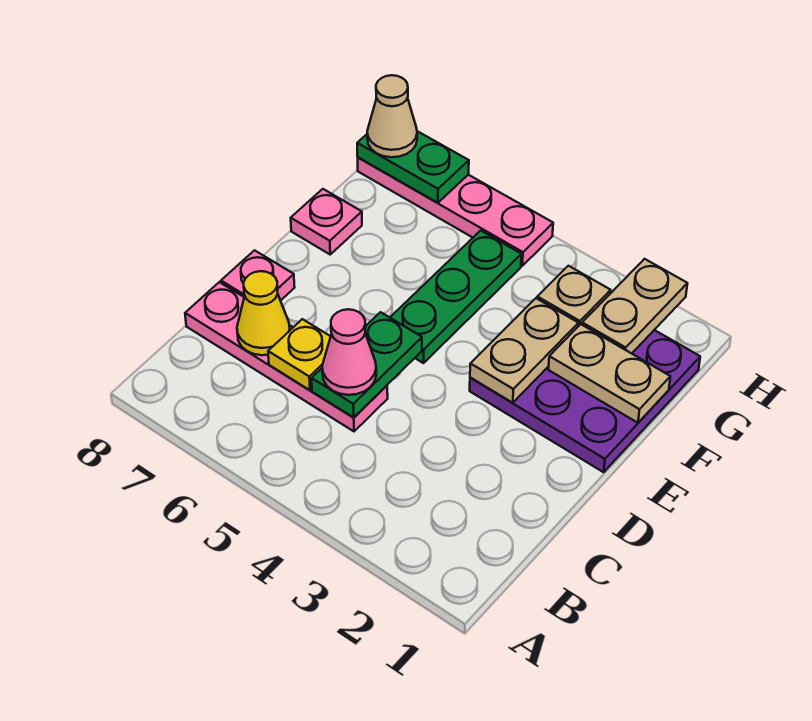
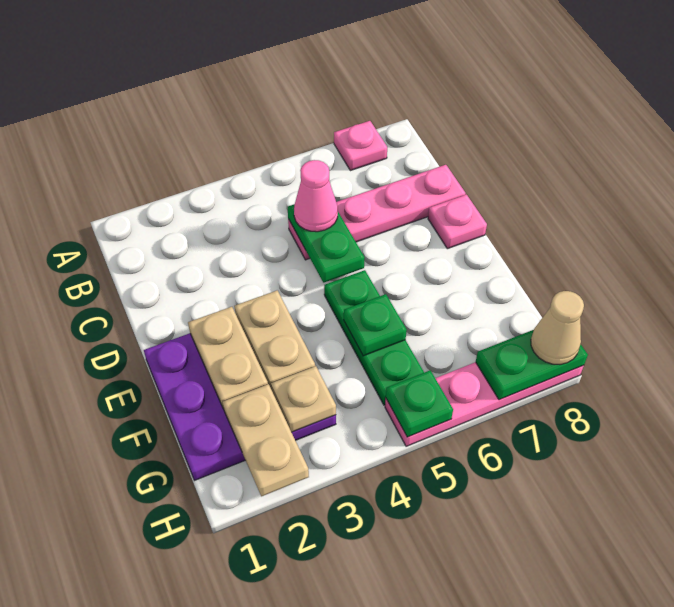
yellow plate C6 level 2 -> none
yellow cone C7 level 2 -> none
tan plate F1:F2 level 2 -> tan plate E2:F2 level 2
none -> green plate F5 level 2
pink plate F8 level 1 -> pink plate A7 level 1
none -> green plate H5 level 2

